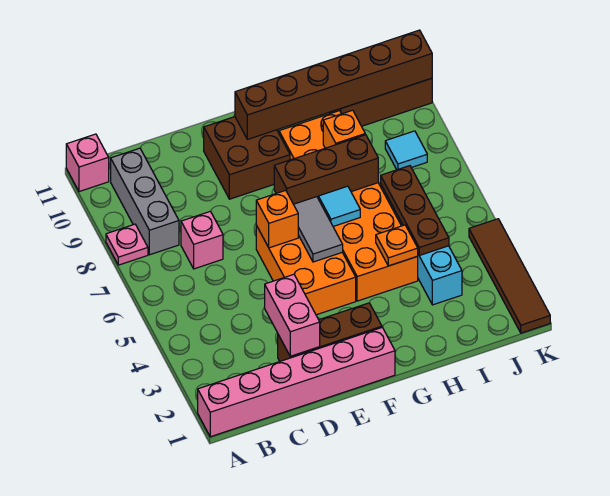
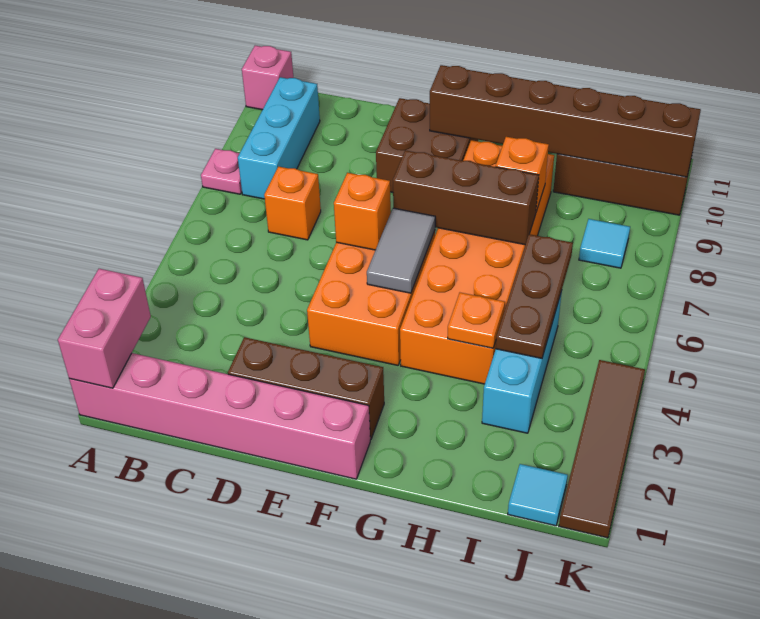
grey brick B8:B10 level 1 -> cyan brick B8:B10 level 1
pink brick C7 level 1 -> orange brick C7 level 1
pink brick D2:D3 level 2 -> pink brick A1:A2 level 2
cyan tile G6 level 2 -> cyan tile J1 level 1

